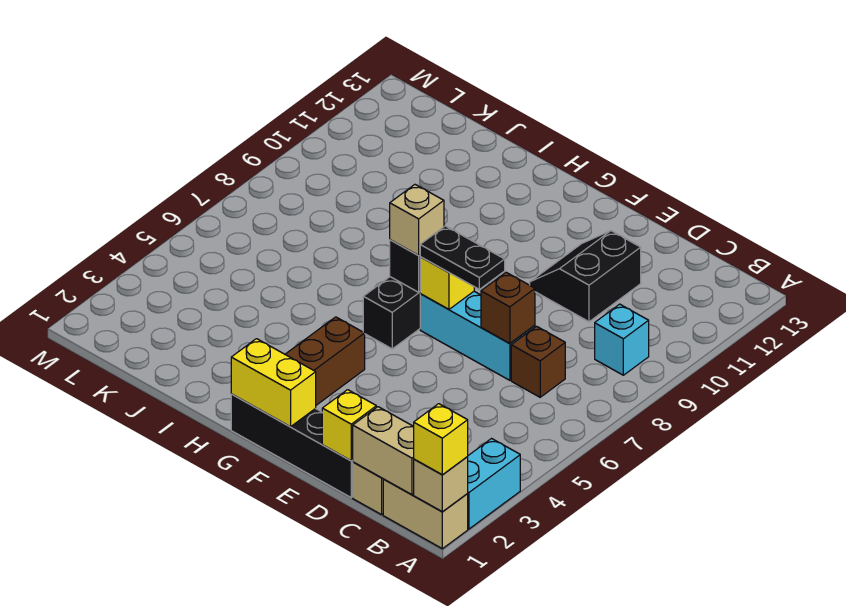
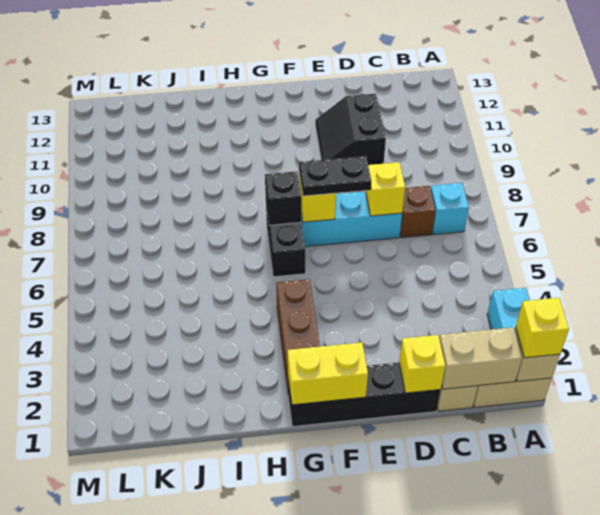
cyan brick B9 level 1 -> cyan brick B7 level 1
brown brick D7 level 2 -> yellow brick D7 level 2
tan brick G7 level 3 -> none

